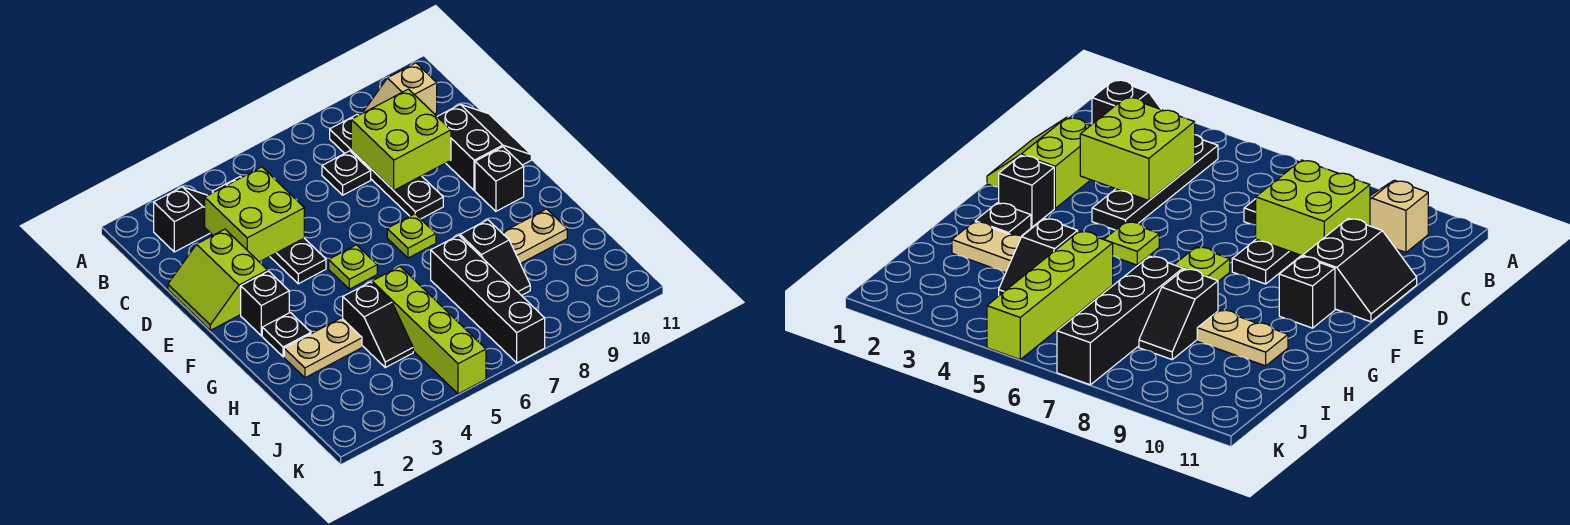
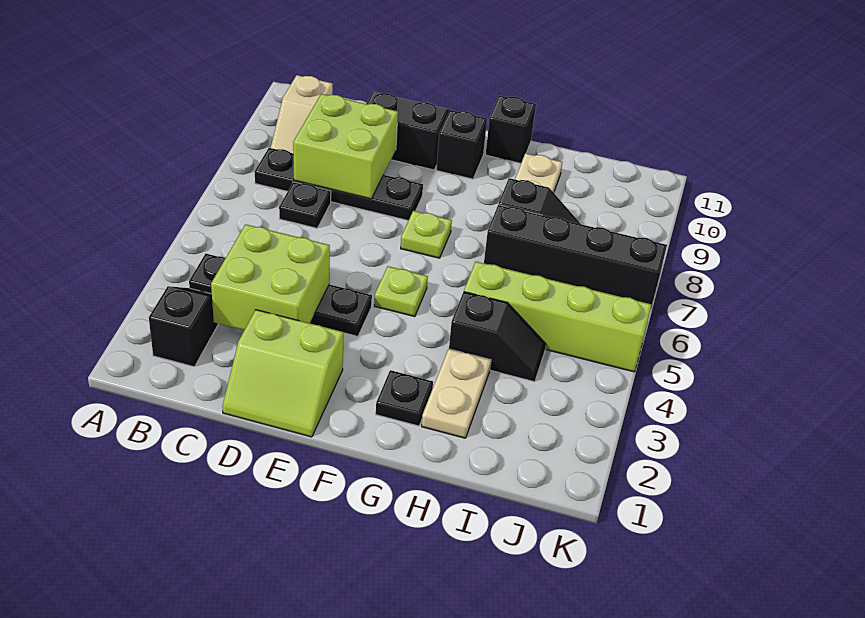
black brick F2 level 1 -> black brick G11 level 1

